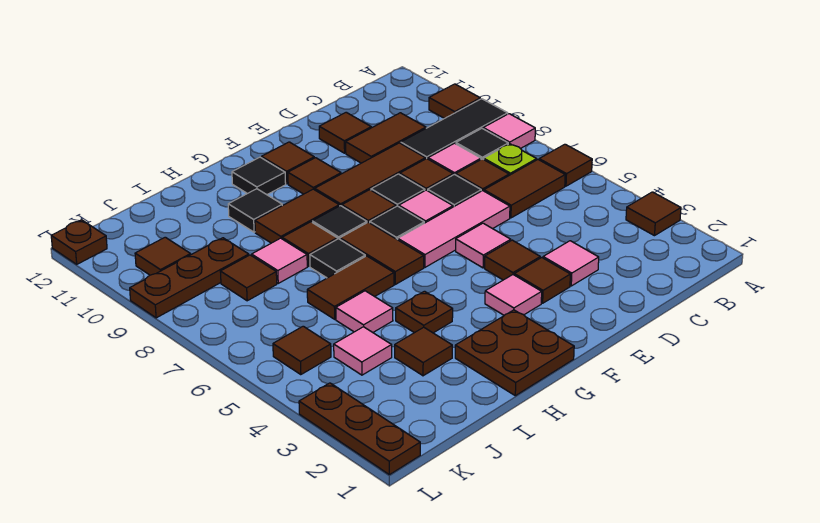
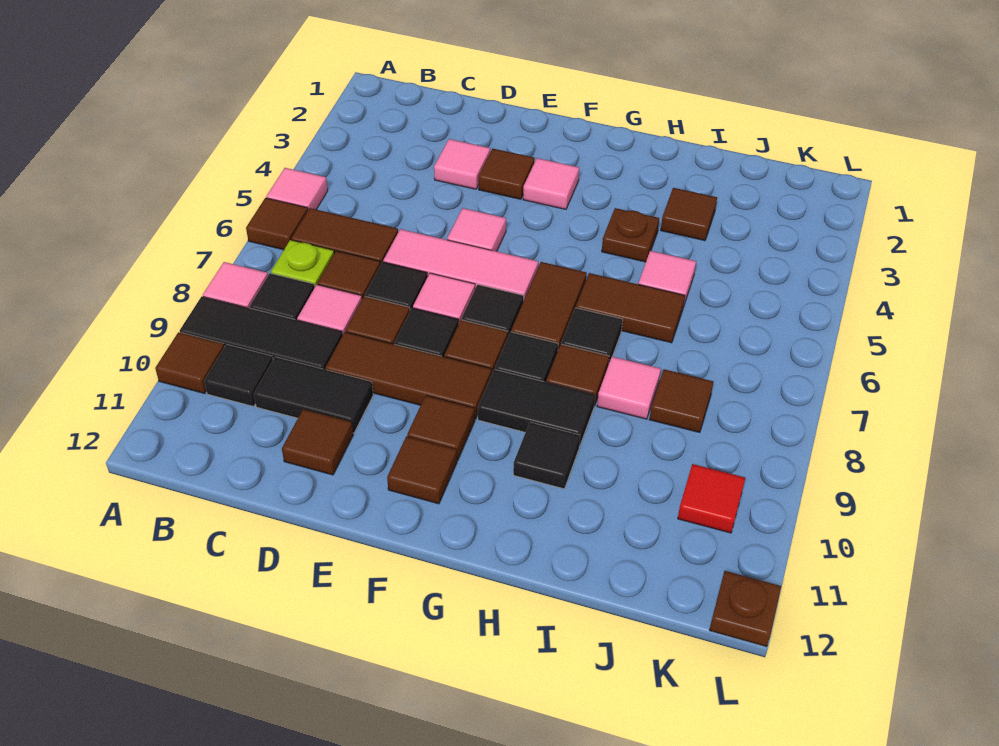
brown tile A3 level 1 -> none
brown tile C10:D10 level 1 -> black tile C10:D10 level 1
brown tile E4 level 1 -> none
brown plate G1:H2 level 1 -> none
brown tile G9:H9 level 1 -> black tile G9:H9 level 1
black tile G11 level 1 -> black tile B10 level 1
pink tile J4 level 1 -> pink tile A5 level 1
brown plate J9:L9 level 1 -> none
brown tile K5 level 1 -> none
brown tile K10 level 1 -> red tile K10 level 1
brown plate L1:L3 level 1 -> none

